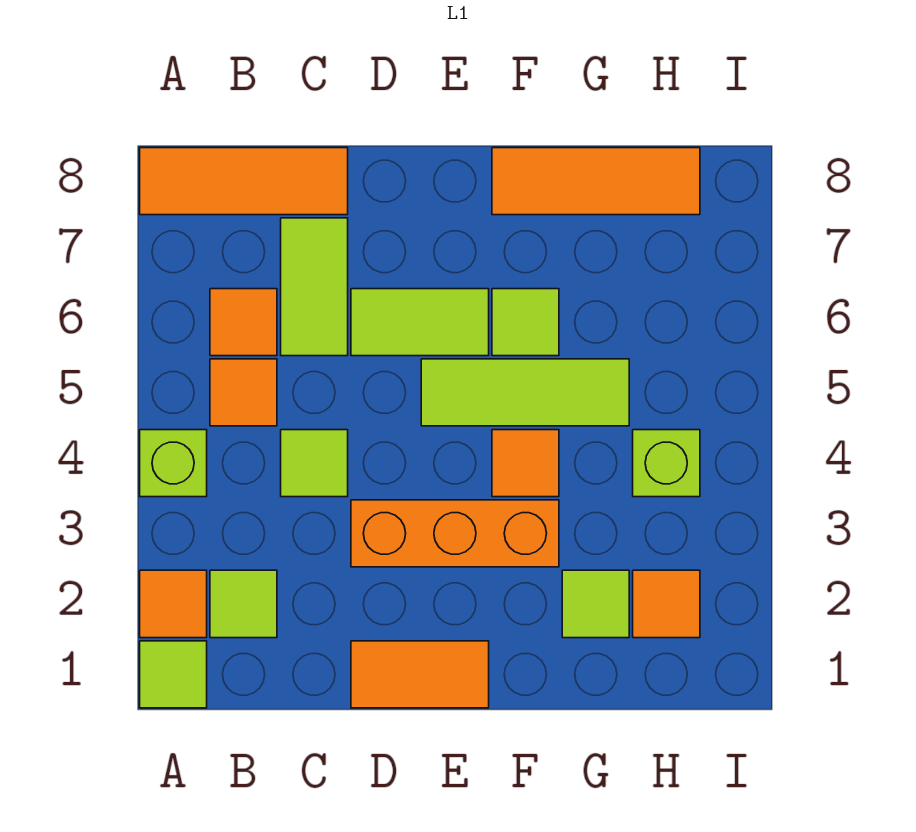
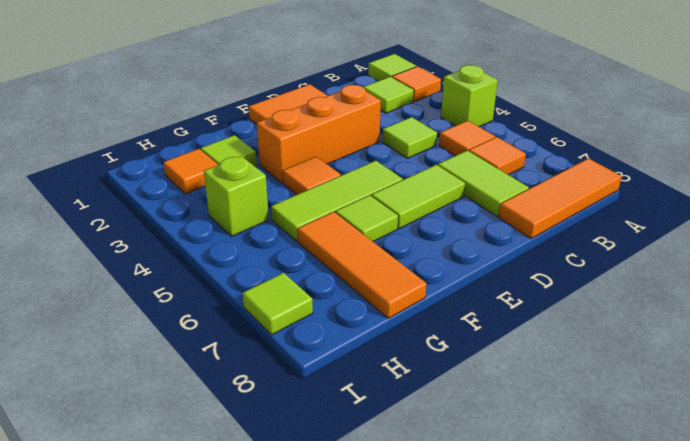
orange tile F8:H8 level 1 -> orange tile G6:G8 level 1
none -> lime tile I7 level 1

